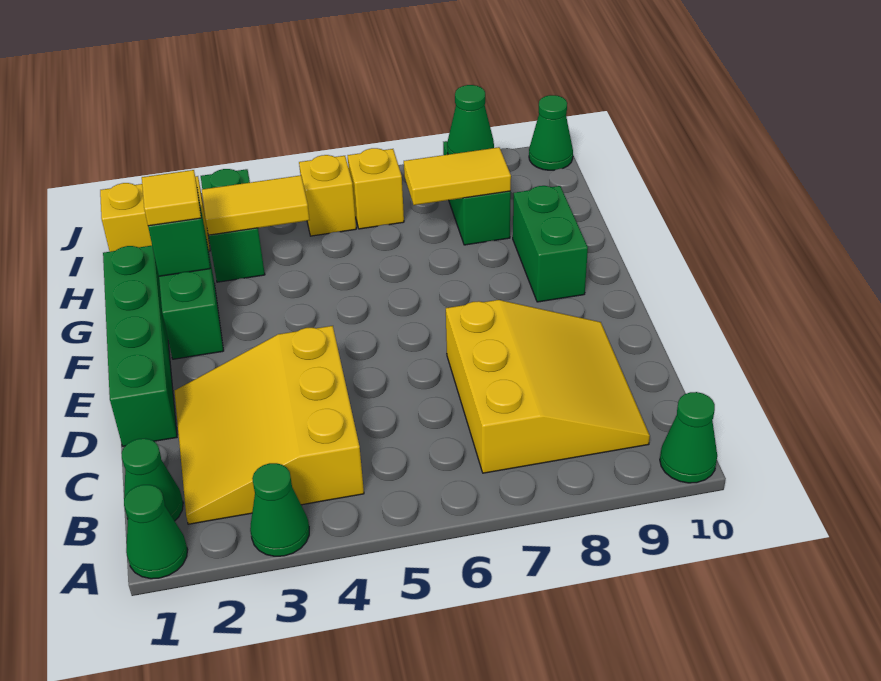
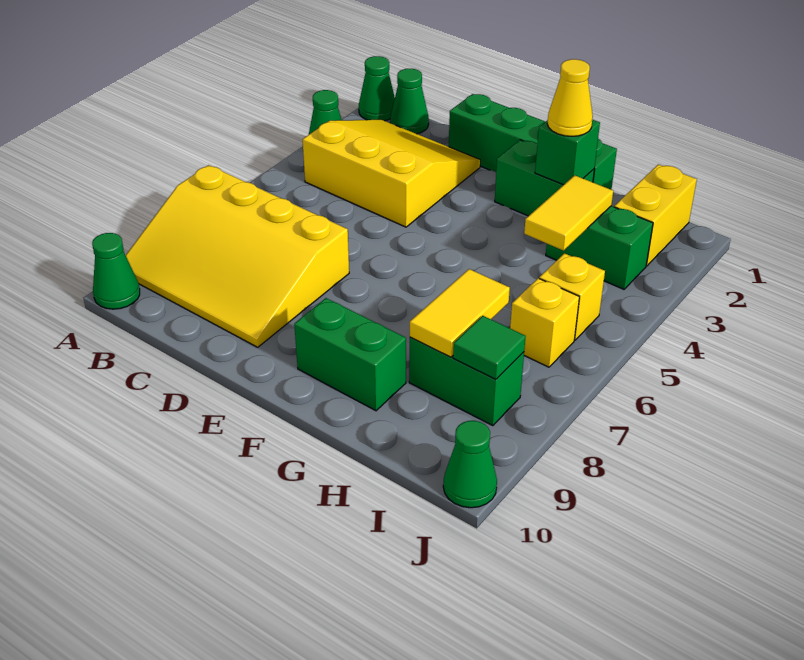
yellow slope B7:D9 level 1 top 7 -> yellow slope A7:D9 level 1 top 7
yellow tile G2 level 3 -> yellow cone G2 level 3
green cone I8 level 2 -> green tile I8 level 2

